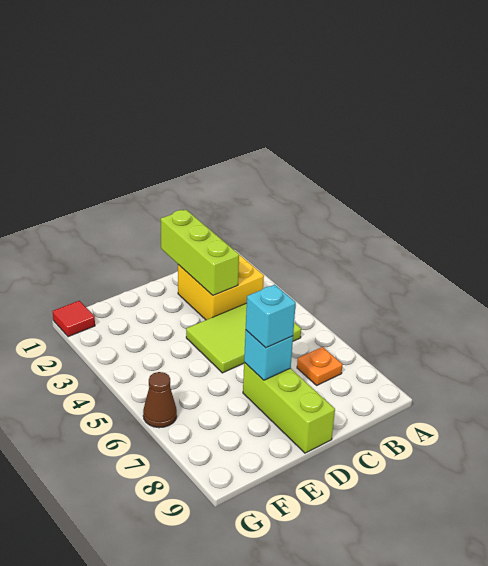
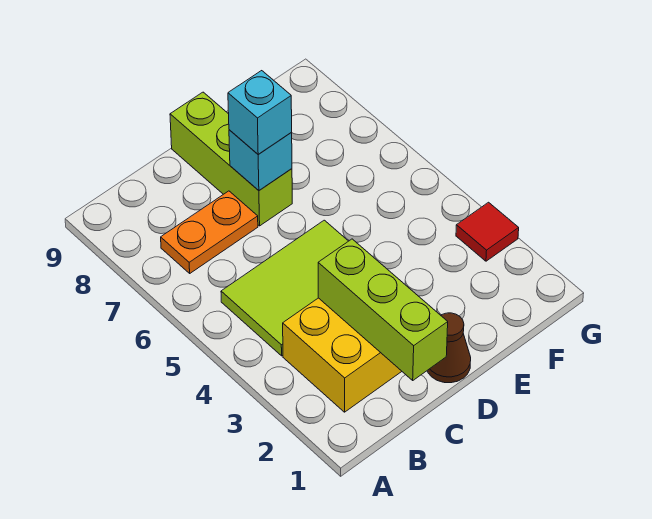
orange plate B7 level 1 -> orange plate B7:C7 level 1
red tile G1 level 1 -> red tile G3 level 1
brown cone G6 level 1 -> brown cone D1 level 1

